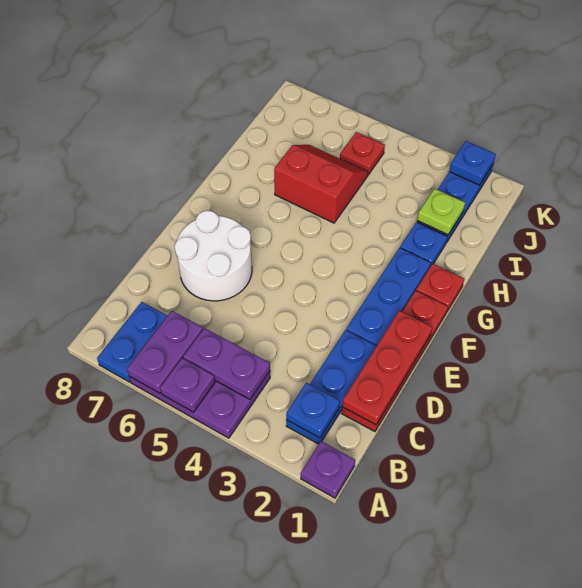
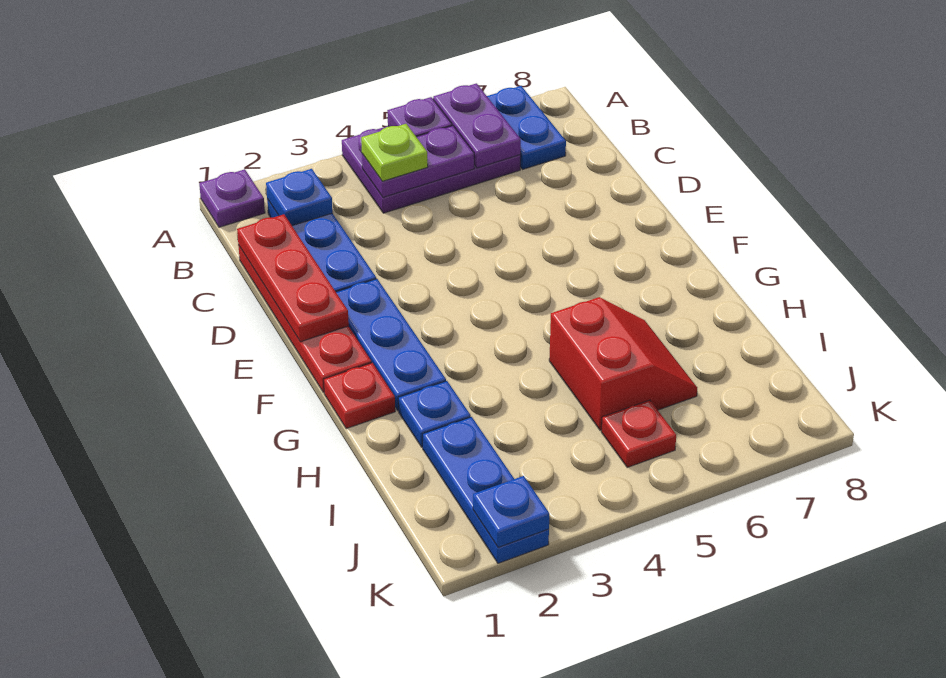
white round brick D6:E7 level 1 -> none
red slope H5:I6 level 1 top H -> red slope H5:I6 level 1 top 5
lime plate I2 level 2 -> lime plate B4 level 3

